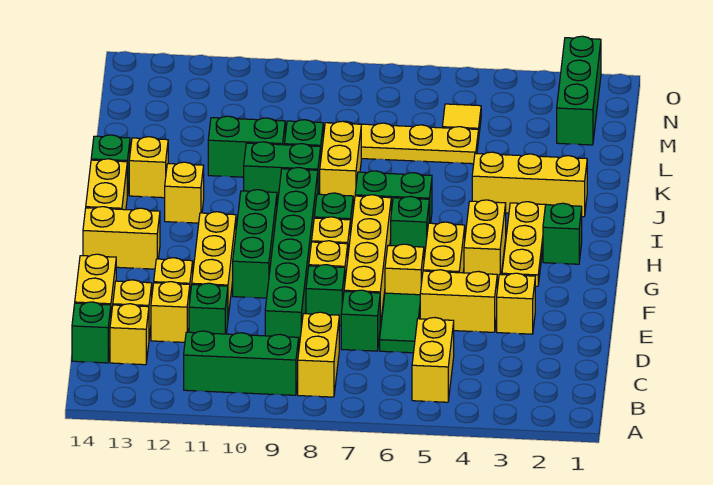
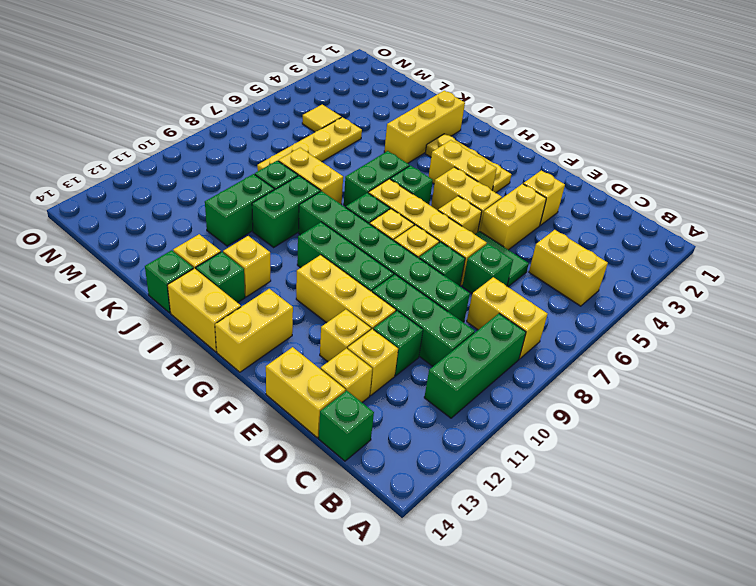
yellow brick C13 level 1 -> none
green brick H2 level 1 -> green brick I13 level 1
green brick M2:O2 level 1 -> green brick C10:E10 level 1

